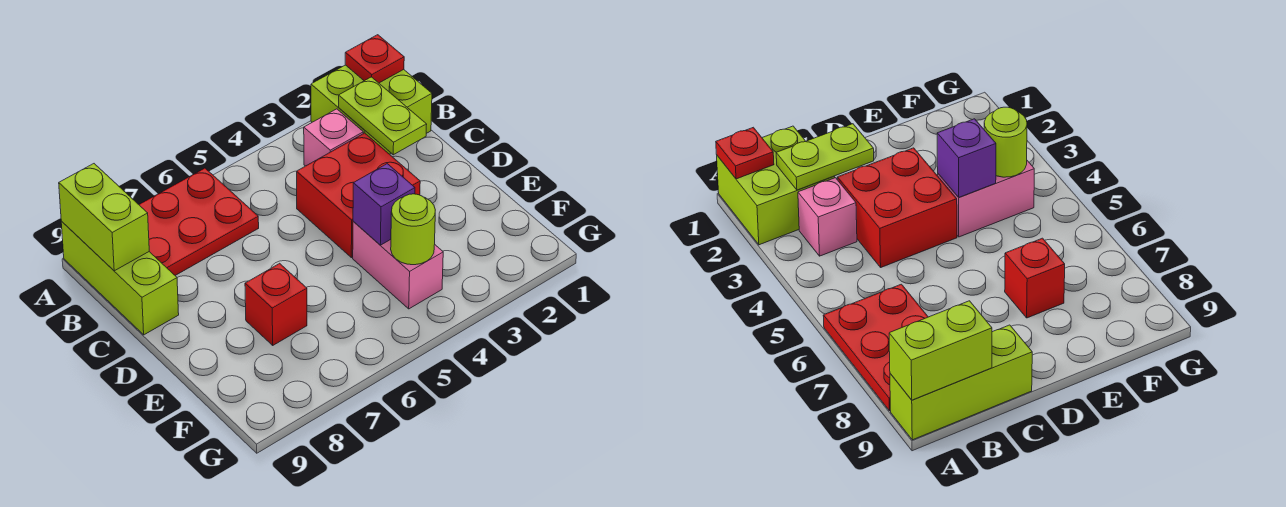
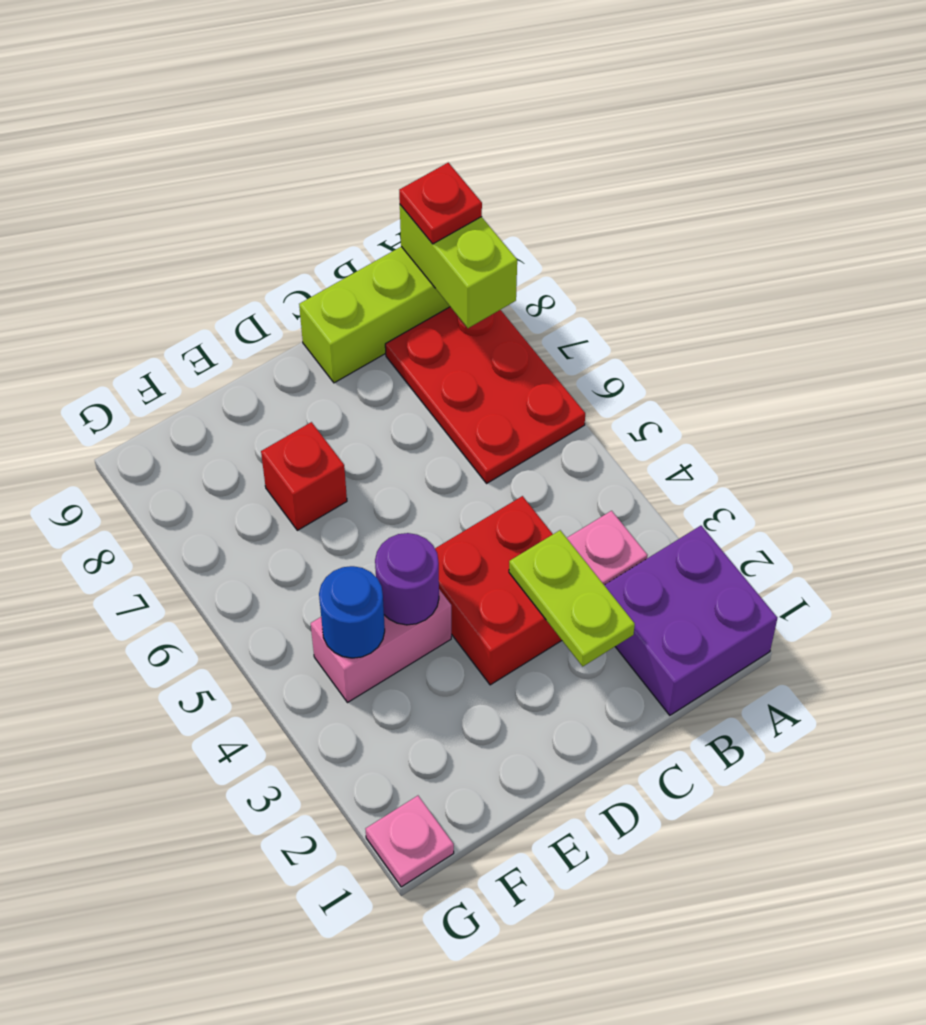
lime brick A1:B2 level 1 -> purple brick A1:B2 level 1
red plate A1 level 2 -> red plate A9 level 3
lime brick A9:B9 level 2 -> lime brick A8:A9 level 2
lime plate B2:C2 level 2 -> lime plate C2:C3 level 2
purple brick E4 level 2 -> purple round brick E4 level 2
lime round brick F4 level 2 -> blue round brick F4 level 2
none -> pink plate G1 level 1

